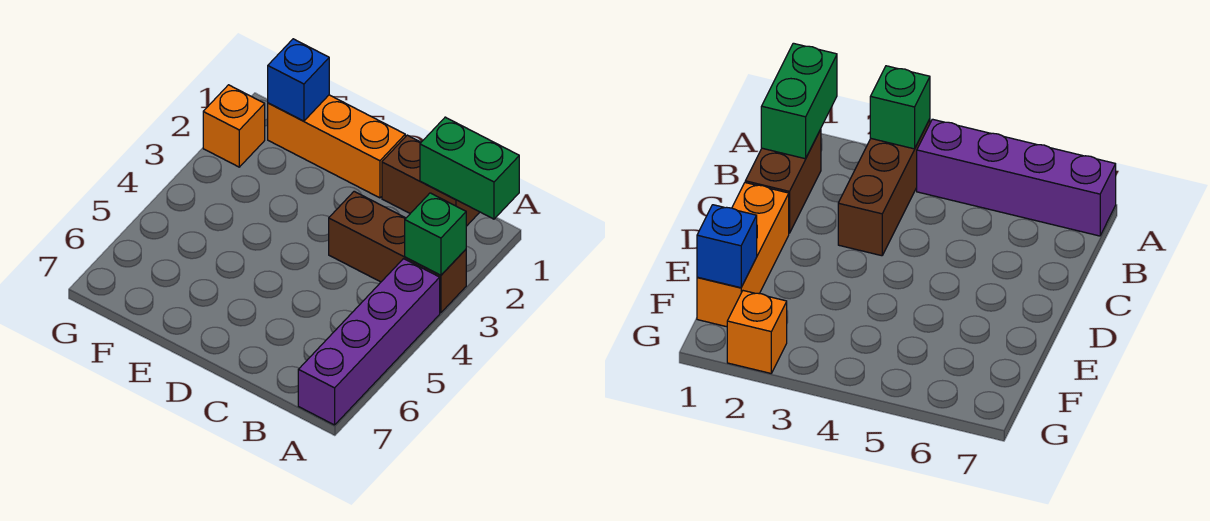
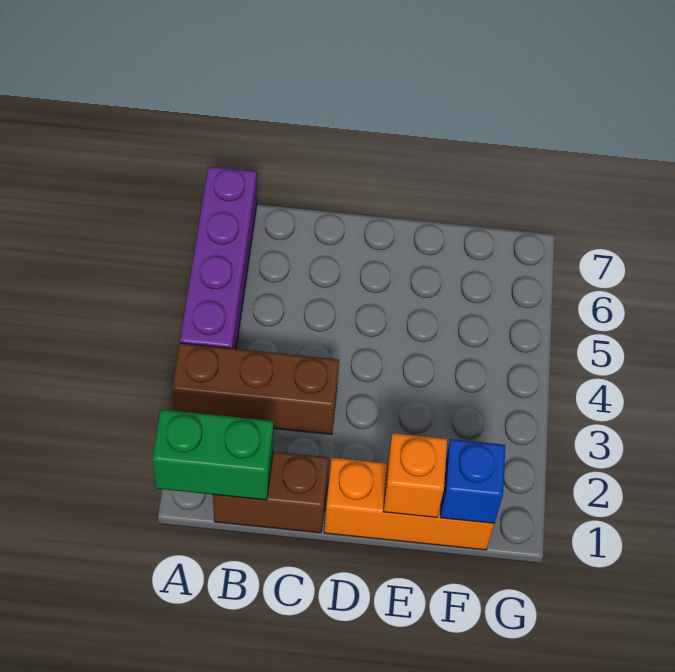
green brick A3 level 2 -> none
orange brick G2 level 1 -> orange brick E1 level 2

